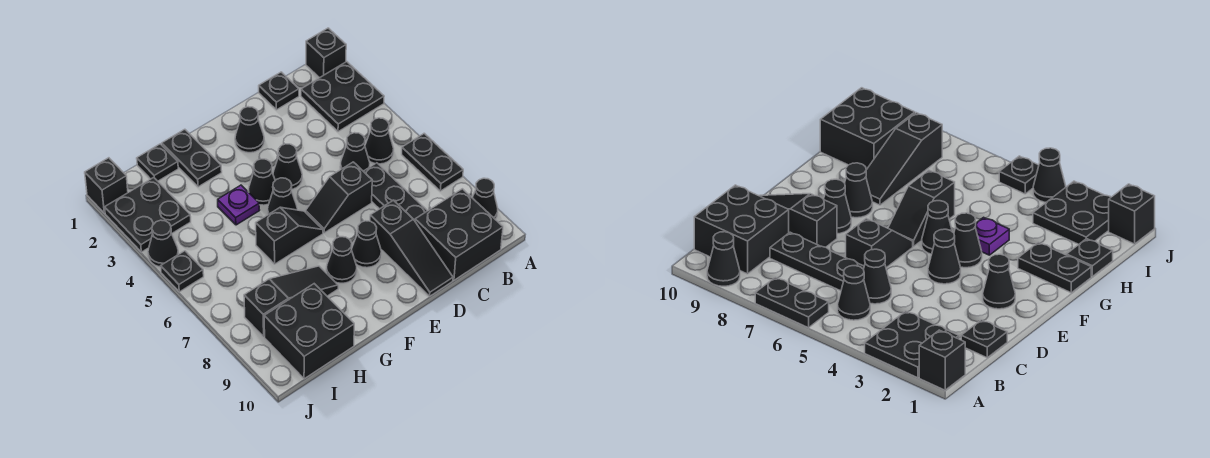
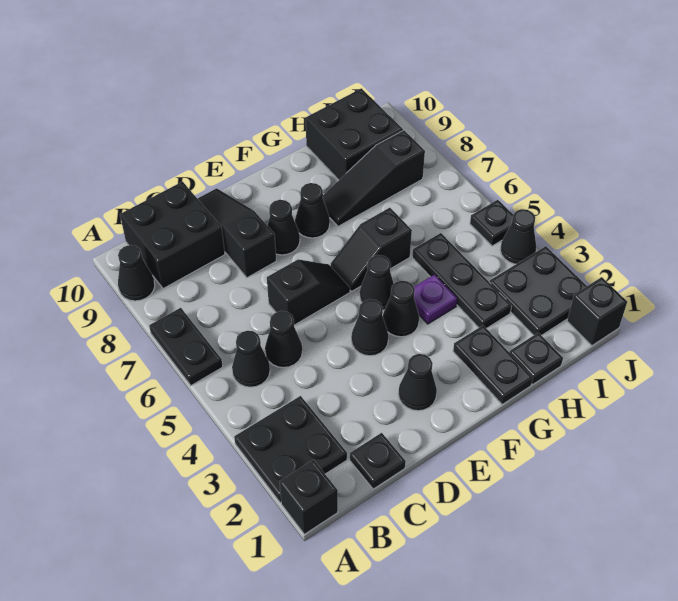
black plate C6:C8 level 1 -> black plate H3:H5 level 1

